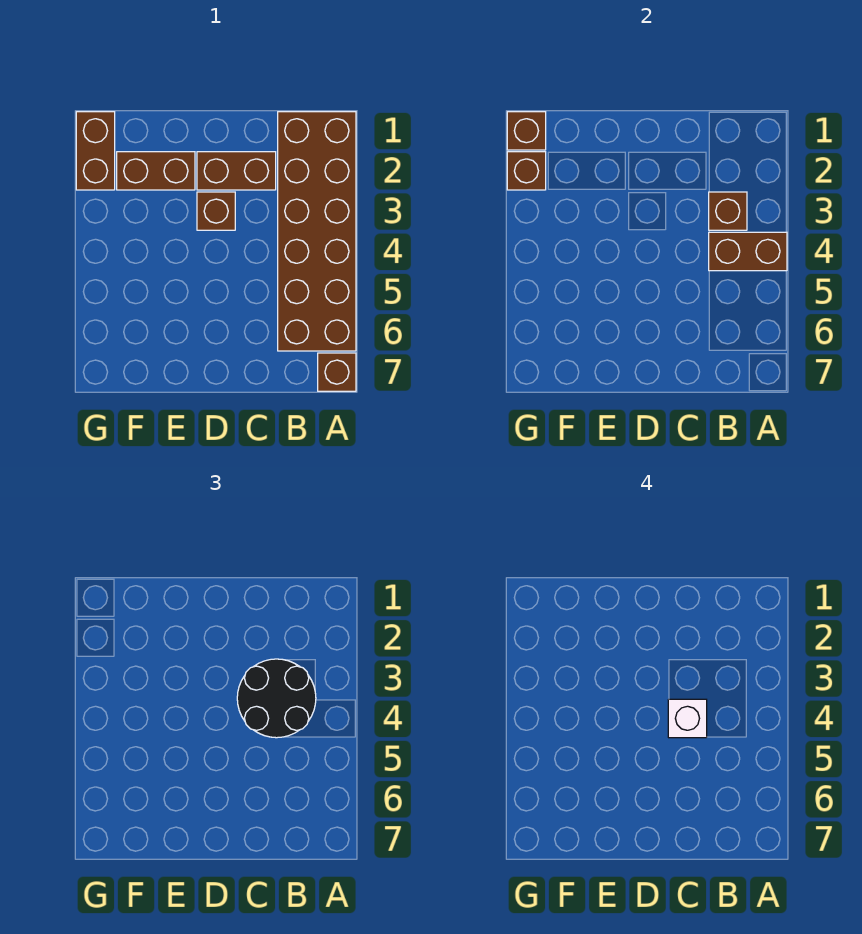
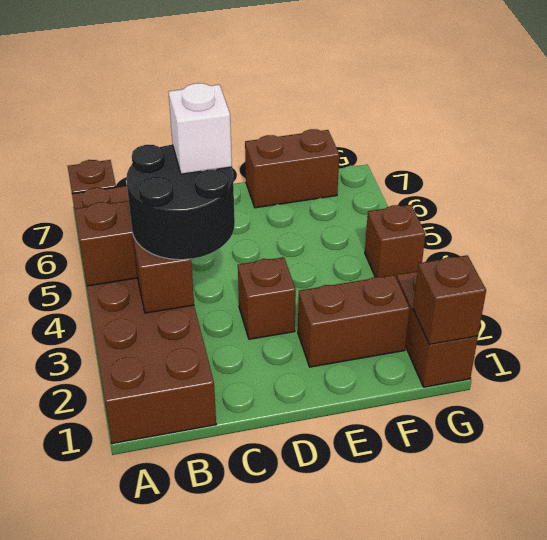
brown brick C2:D2 level 1 -> brown brick E7:F7 level 1
brown brick G2 level 2 -> brown brick G4 level 1

